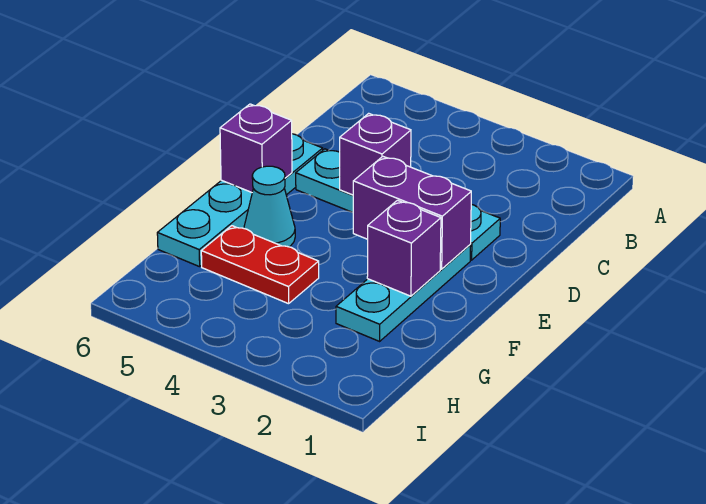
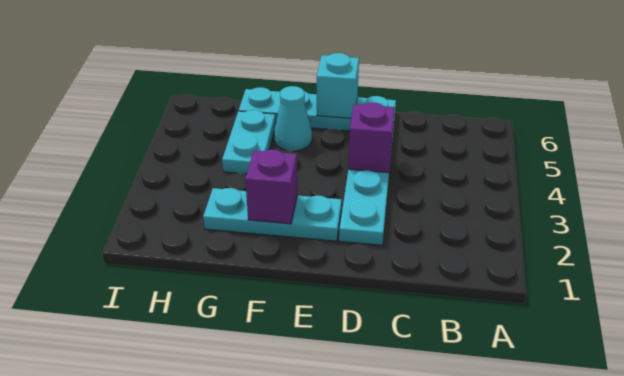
purple brick E2:E3 level 2 -> none
purple brick E6 level 2 -> cyan brick E6 level 2
red plate G4:G5 level 1 -> cyan plate G4:G5 level 1

